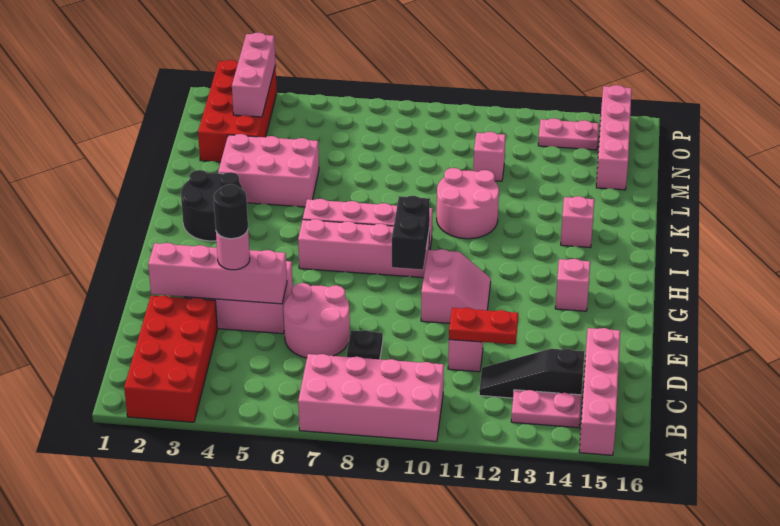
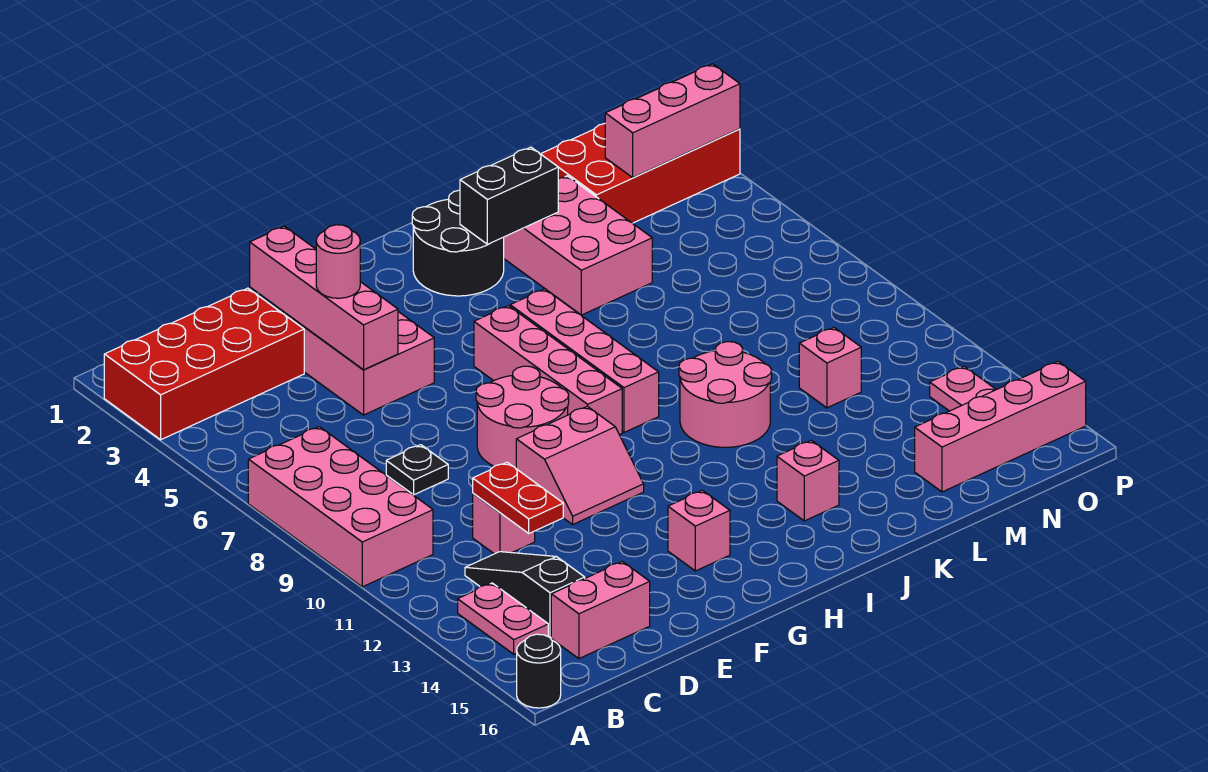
pink brick A15:D15 level 1 -> pink brick C15:D15 level 1
pink round brick D6:E7 level 1 -> pink round brick F8:G9 level 1
black round brick E4 level 4 -> black round brick A16 level 1
black brick G9:H9 level 2 -> black brick J3:K3 level 2

